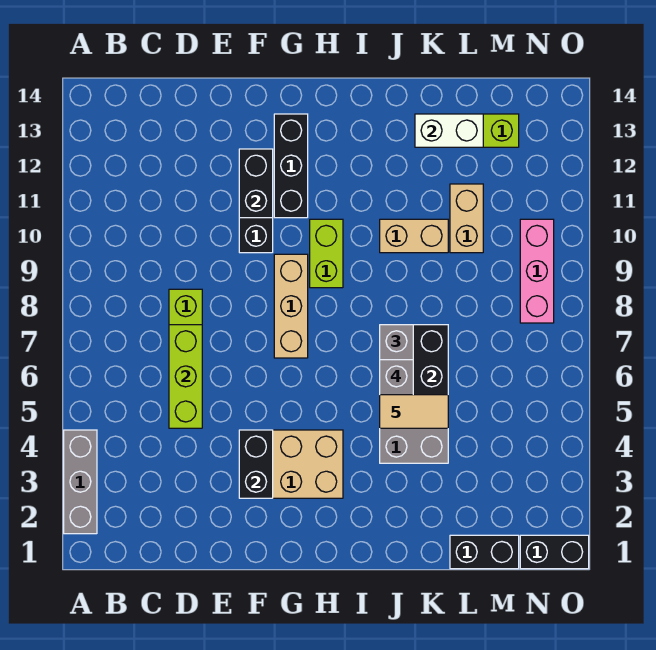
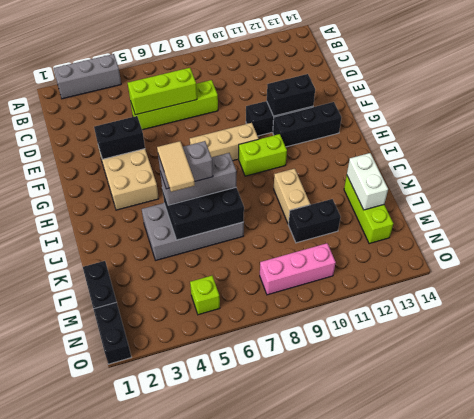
tan brick L10:L11 level 1 -> black brick L10:L11 level 1
none -> lime brick N5 level 1

